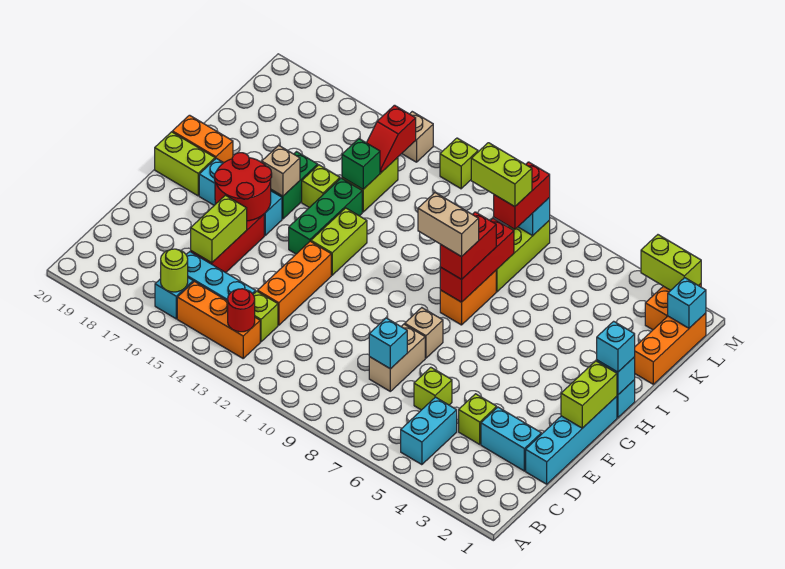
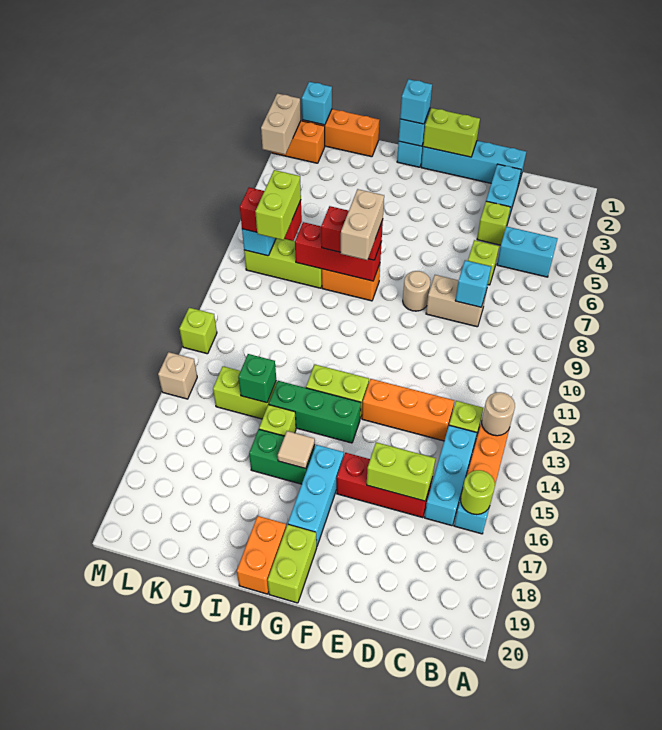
red round brick B13 level 2 -> tan round brick B13 level 2
tan brick F8 level 1 -> tan round brick F8 level 1
red round brick F16:G17 level 2 -> none
tan brick H16 level 2 -> tan tile H16 level 2
red slope K14:L14 level 2 top L -> none
lime brick M2:M3 level 2 -> tan brick M2:M3 level 2

